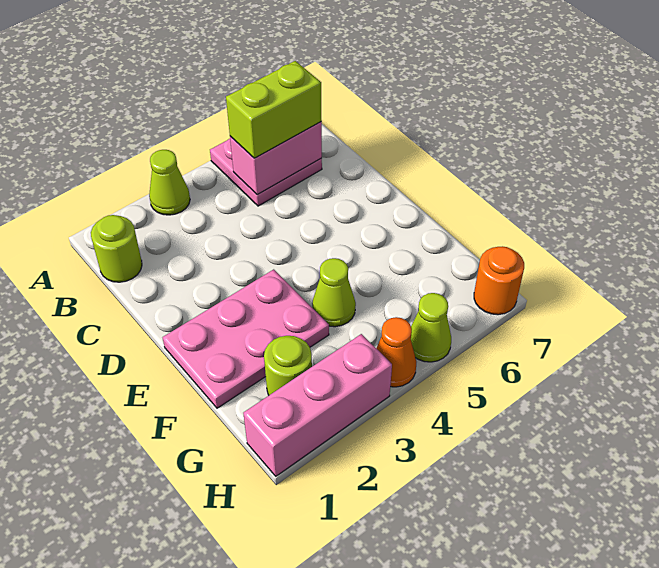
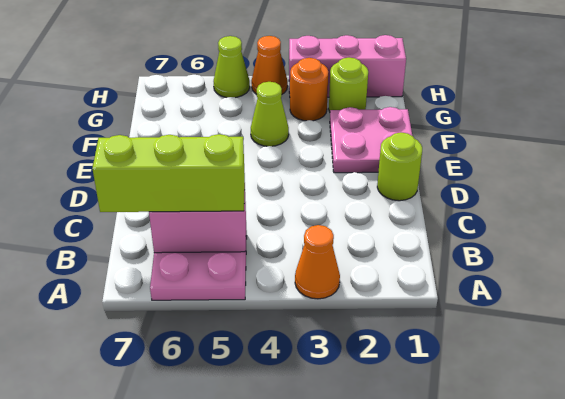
lime cone A3 level 1 -> orange cone A3 level 1
lime round brick B1 level 1 -> lime round brick D1 level 1
lime brick B5:B6 level 3 -> lime brick B5:B7 level 3
pink plate E1:F3 level 1 -> pink plate E1:F2 level 1
orange round brick H7 level 1 -> orange round brick G3 level 1

